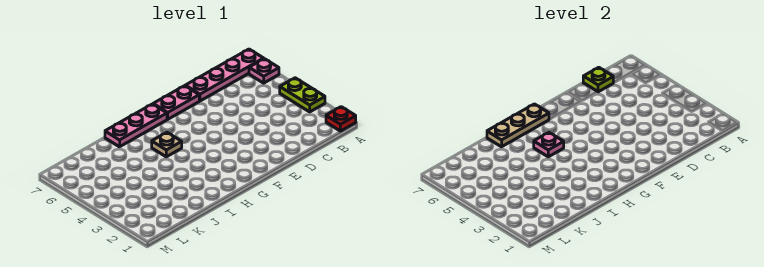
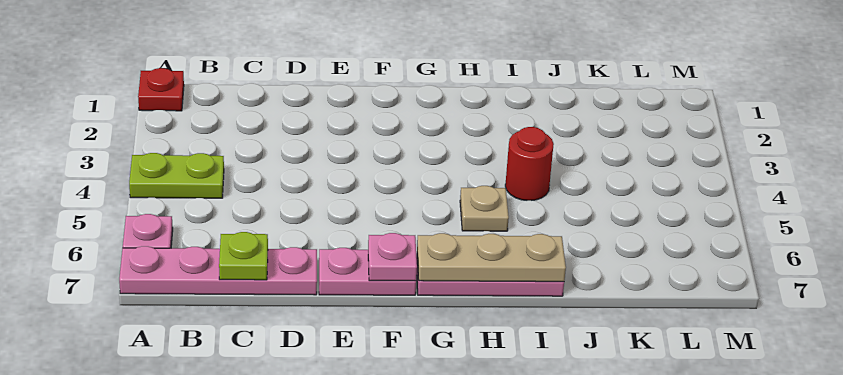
lime plate A3:A4 level 1 -> lime plate A4:B4 level 1
pink plate H5 level 2 -> pink plate F7 level 2
none -> red round brick I4 level 1

